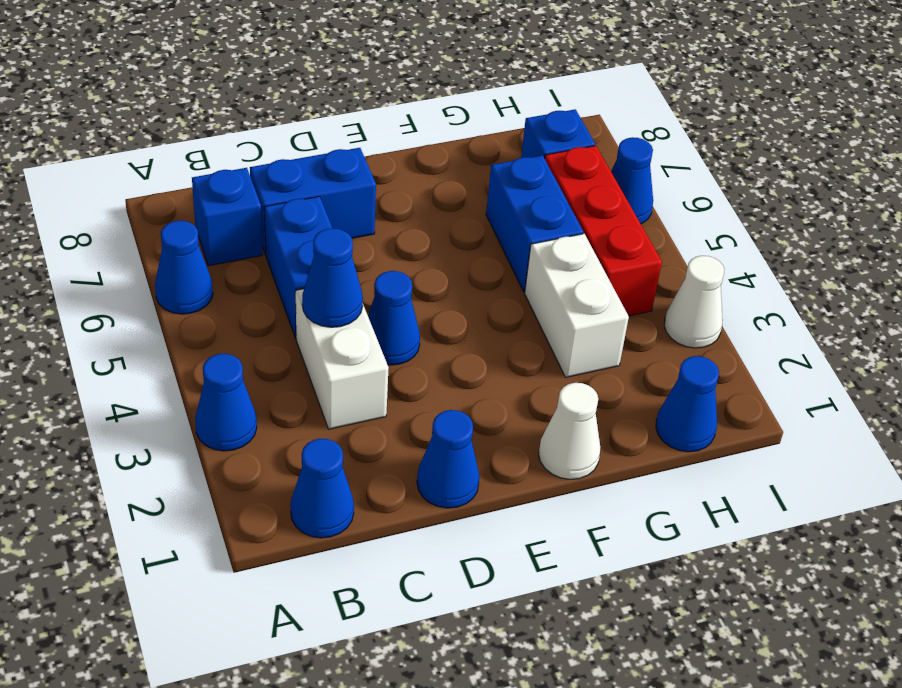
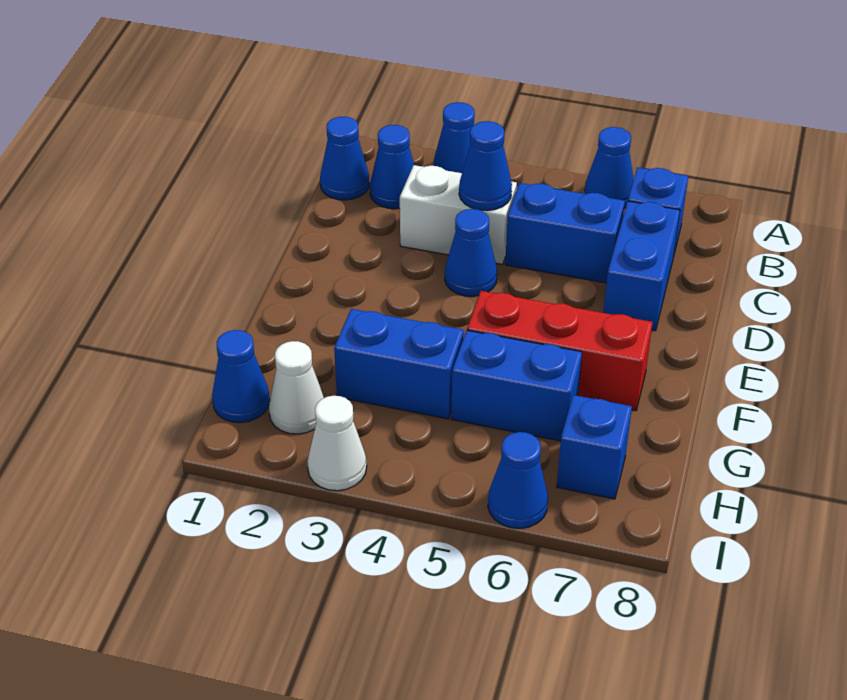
blue cone D1 level 1 -> blue cone B2 level 1
white cone F1 level 1 -> white cone H2 level 1
white brick G3:G4 level 1 -> blue brick G3:G4 level 1
red brick H4:H6 level 1 -> red brick F5:F7 level 1

